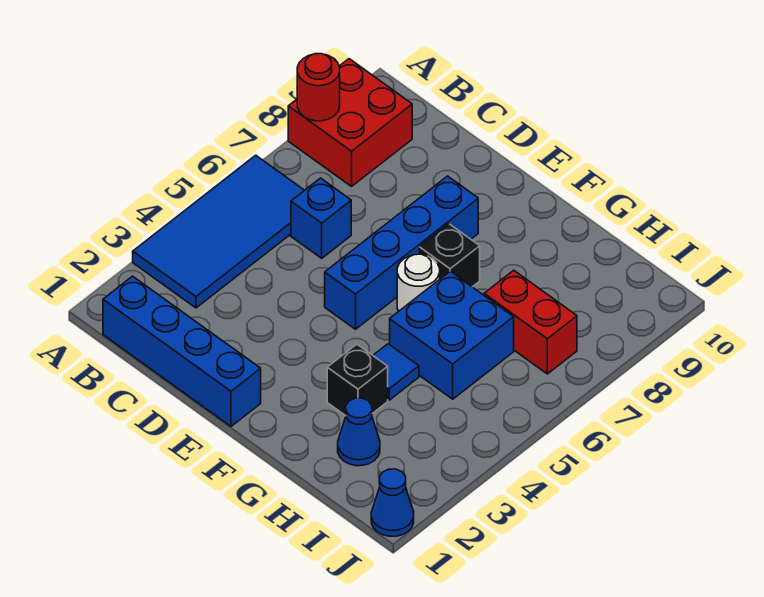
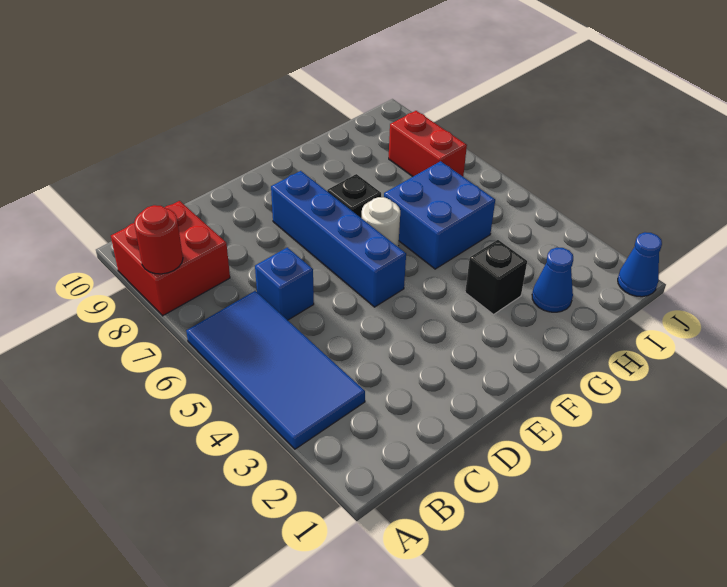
blue brick B1:E1 level 1 -> none
blue tile G4 level 1 -> none
red brick H7:I7 level 1 -> red brick I7:I8 level 1

